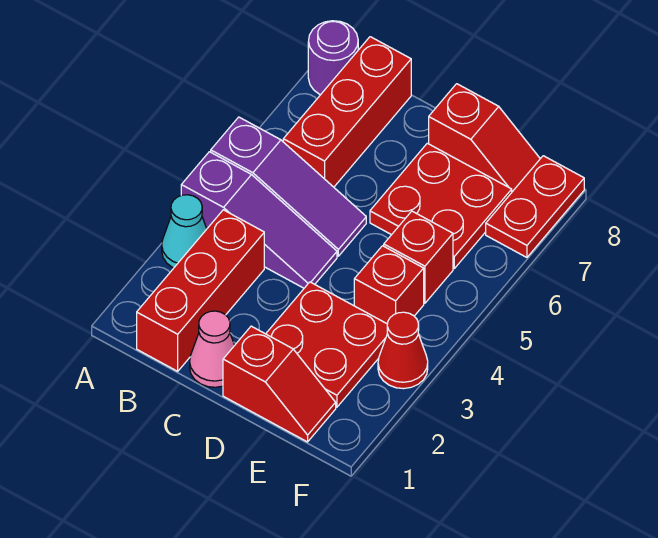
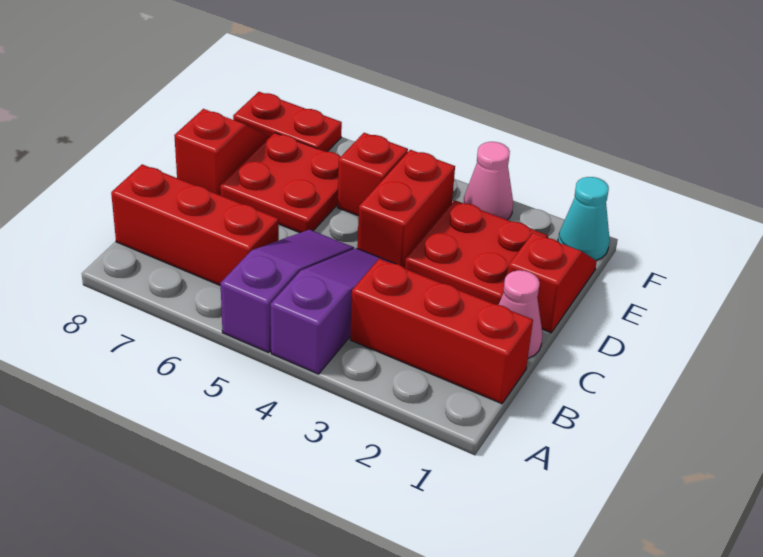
cyan cone A3 level 1 -> cyan cone F1 level 1
purple round brick A8 level 1 -> none
red brick E4 level 1 -> red brick D4:E4 level 1
red cone F3 level 1 -> pink cone F3 level 1

